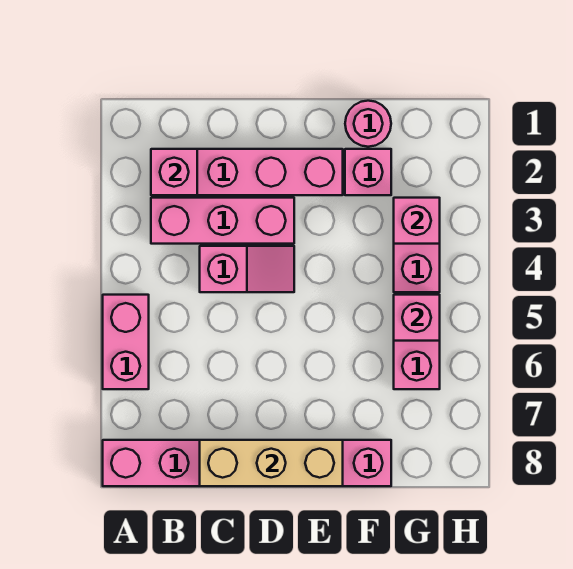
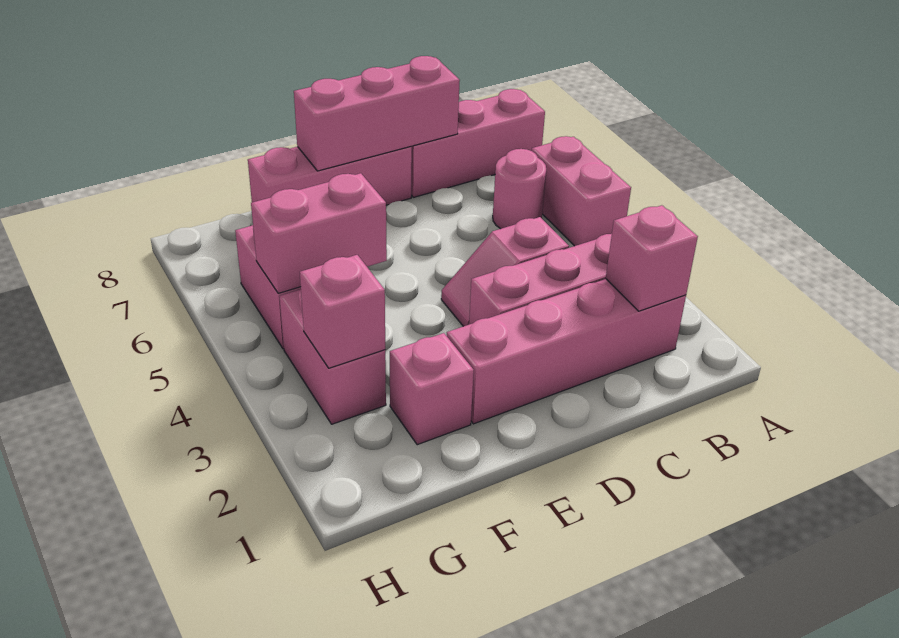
tan brick C8:E8 level 2 -> pink brick C8:E8 level 2
pink round brick F1 level 1 -> pink round brick B6 level 1
pink brick G5 level 2 -> pink brick F5:G5 level 2

